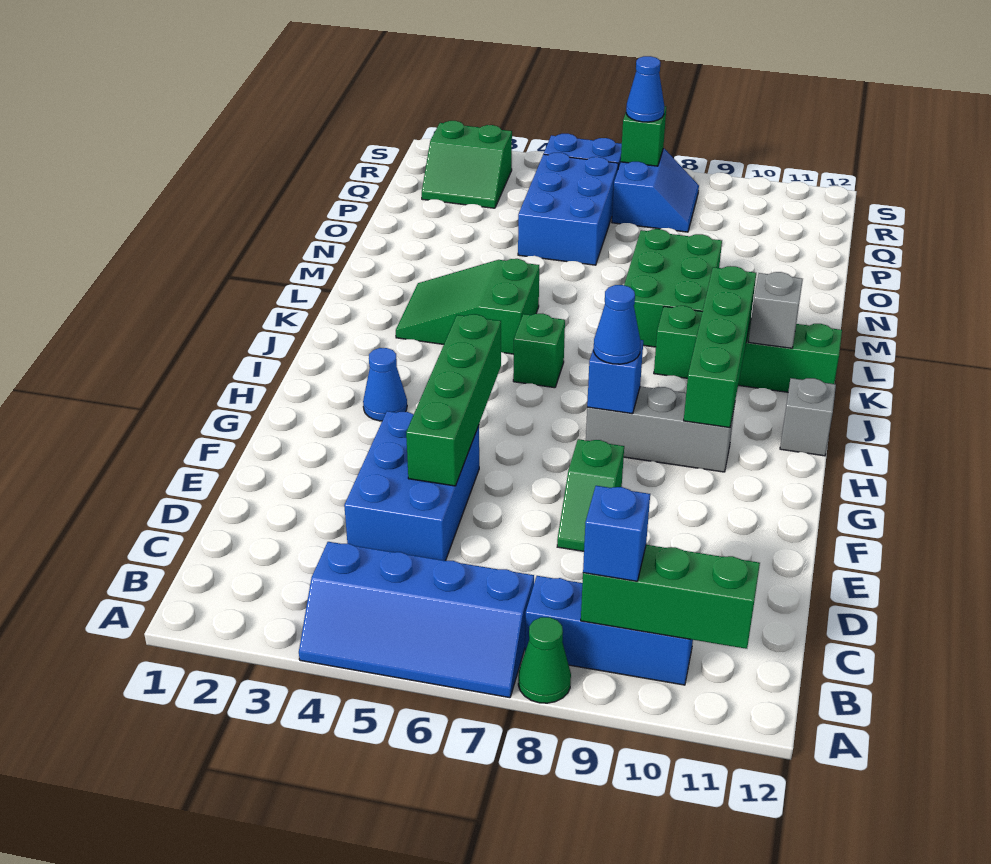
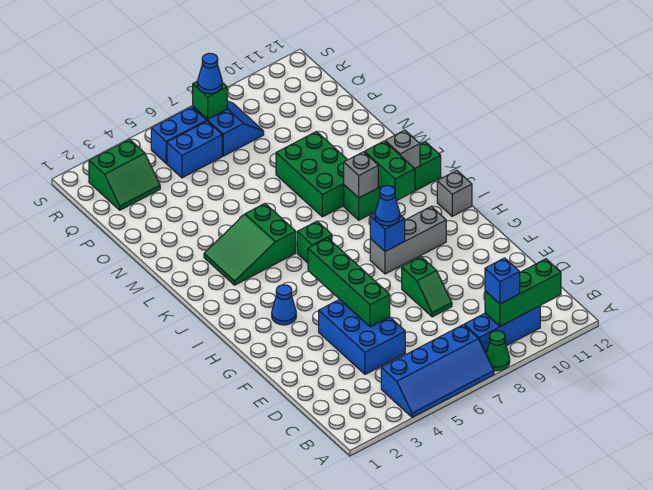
green brick H10:K10 level 2 -> green brick J10:K10 level 2
none -> grey brick K9 level 2
blue brick O5:Q6 level 1 -> blue brick Q5:Q6 level 1

